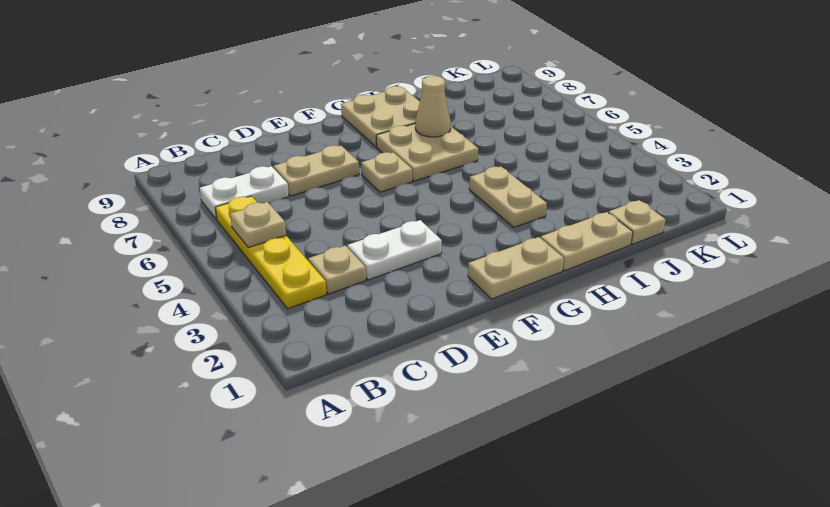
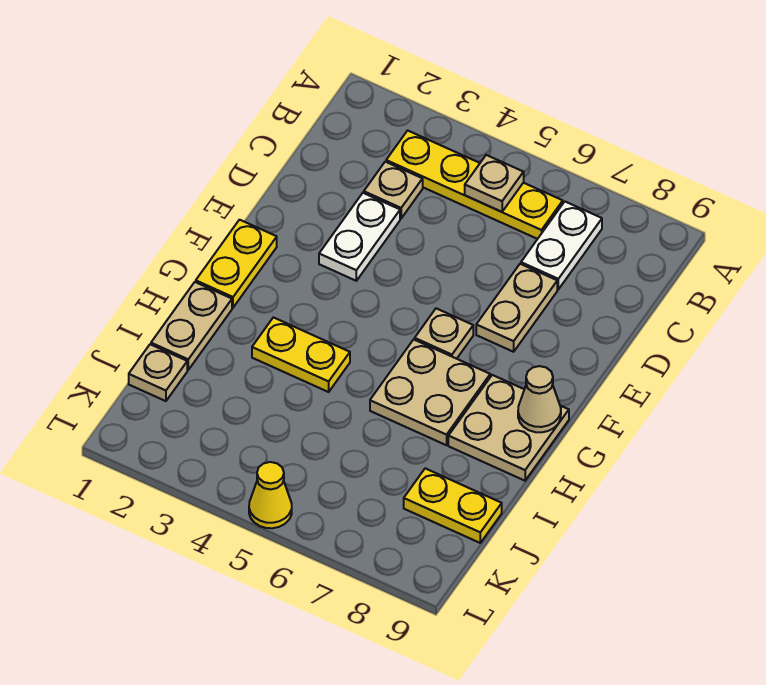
tan plate F1:G1 level 1 -> yellow plate F1:G1 level 1
tan plate H3:H4 level 1 -> yellow plate H3:H4 level 1
tan cone H7 level 2 -> tan cone G9 level 2
none -> yellow plate J8:J9 level 1
none -> yellow cone L5 level 1

